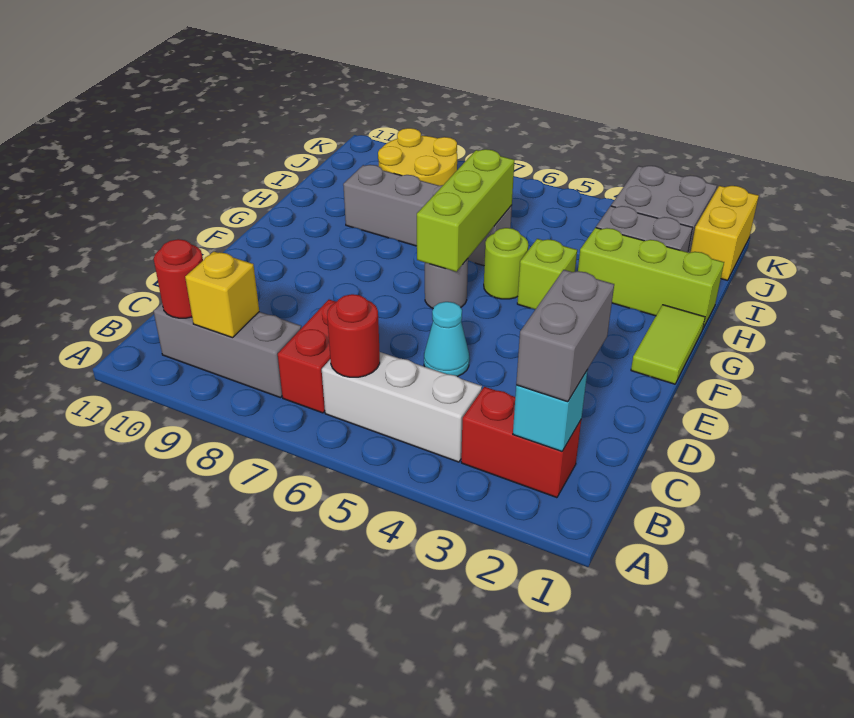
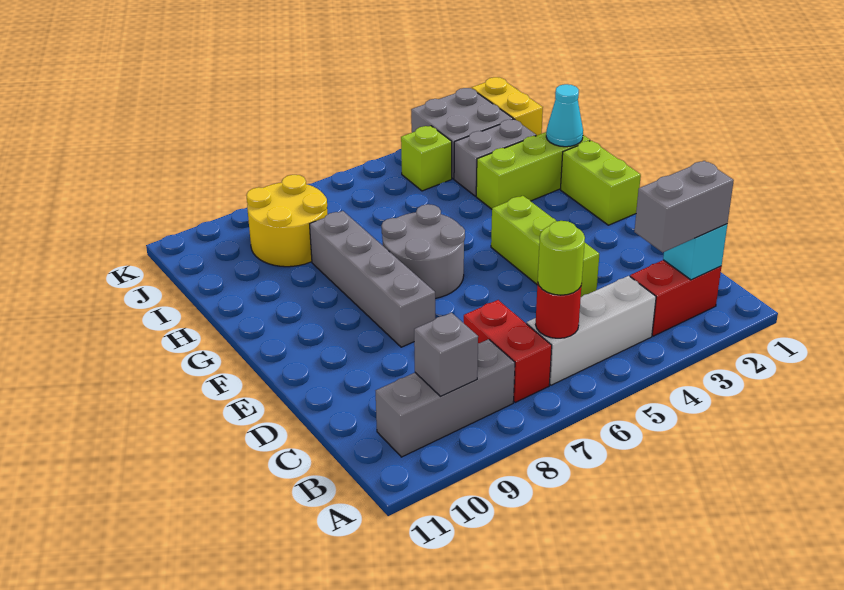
grey brick B2:C2 level 3 -> grey brick B2:B3 level 3
yellow brick B9 level 2 -> grey brick B9 level 2
red round brick B10 level 2 -> none
cyan cone D5 level 1 -> cyan cone H1 level 2
lime tile F1:G1 level 1 -> lime brick F1:G1 level 1
grey round brick F6 level 1 -> grey round brick F6:G7 level 1
lime brick F6:H6 level 2 -> lime brick D4:F4 level 1
lime brick G4 level 1 -> lime brick J4 level 1
lime round brick G5 level 1 -> lime round brick B6 level 3
grey brick H6:H9 level 1 -> grey brick E8:H8 level 1

